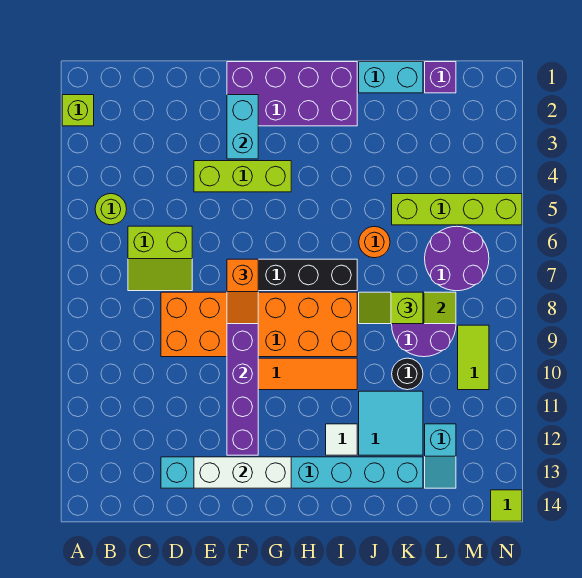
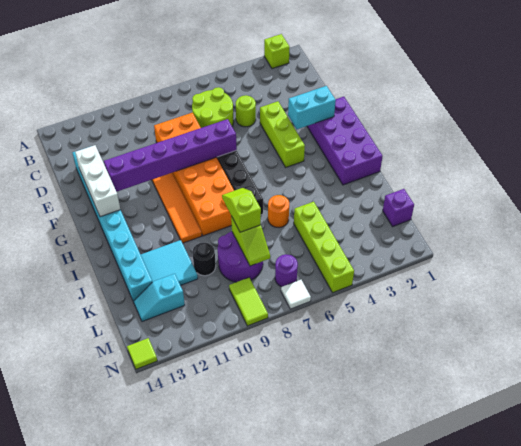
lime round brick B5 level 1 -> lime round brick D5 level 1
lime slope C6:D7 level 1 top 6 -> lime round brick C6:D7 level 1
orange slope F7:F8 level 3 top 7 -> none
white tile I12 level 1 -> white tile N7 level 1
cyan brick J1:K1 level 1 -> none
purple round brick L6:M7 level 1 -> purple round brick M7 level 1
lime tile M9:M10 level 1 -> lime tile M9:N9 level 1

